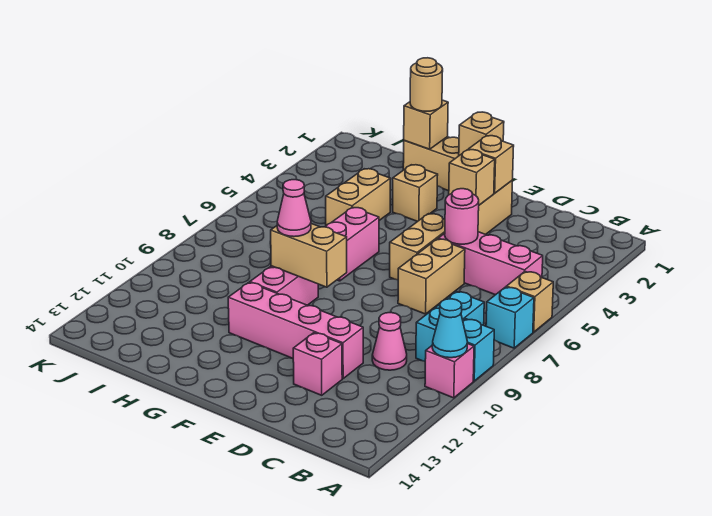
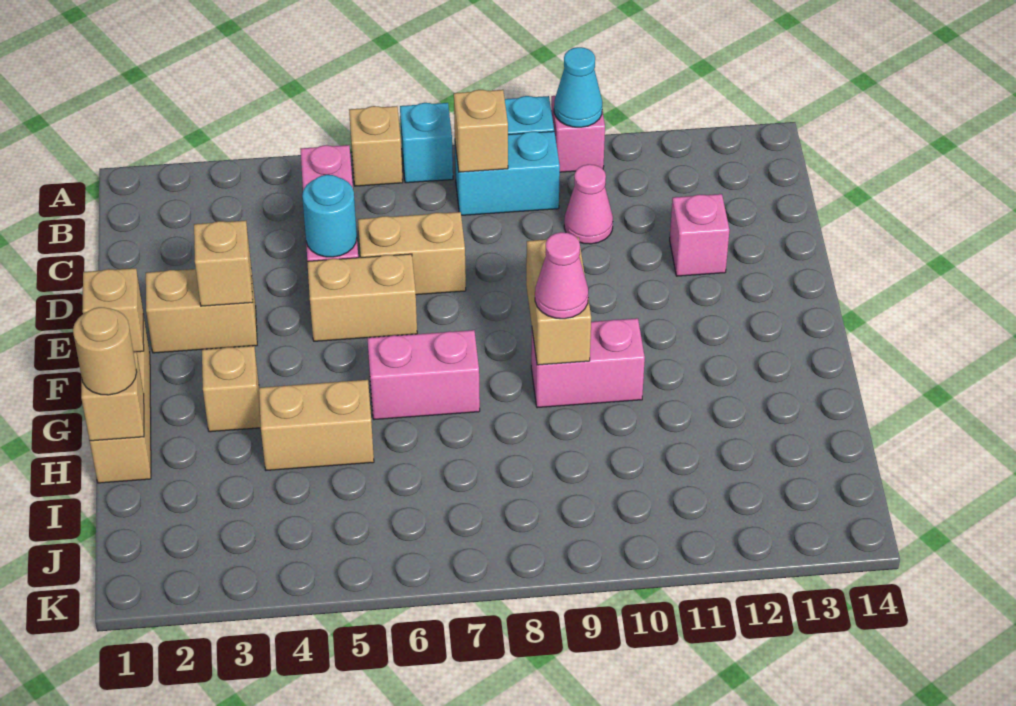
pink round brick D5 level 2 -> cyan round brick D5 level 2
pink brick D11:G11 level 1 -> none
tan brick E2 level 2 -> tan brick B8 level 2

